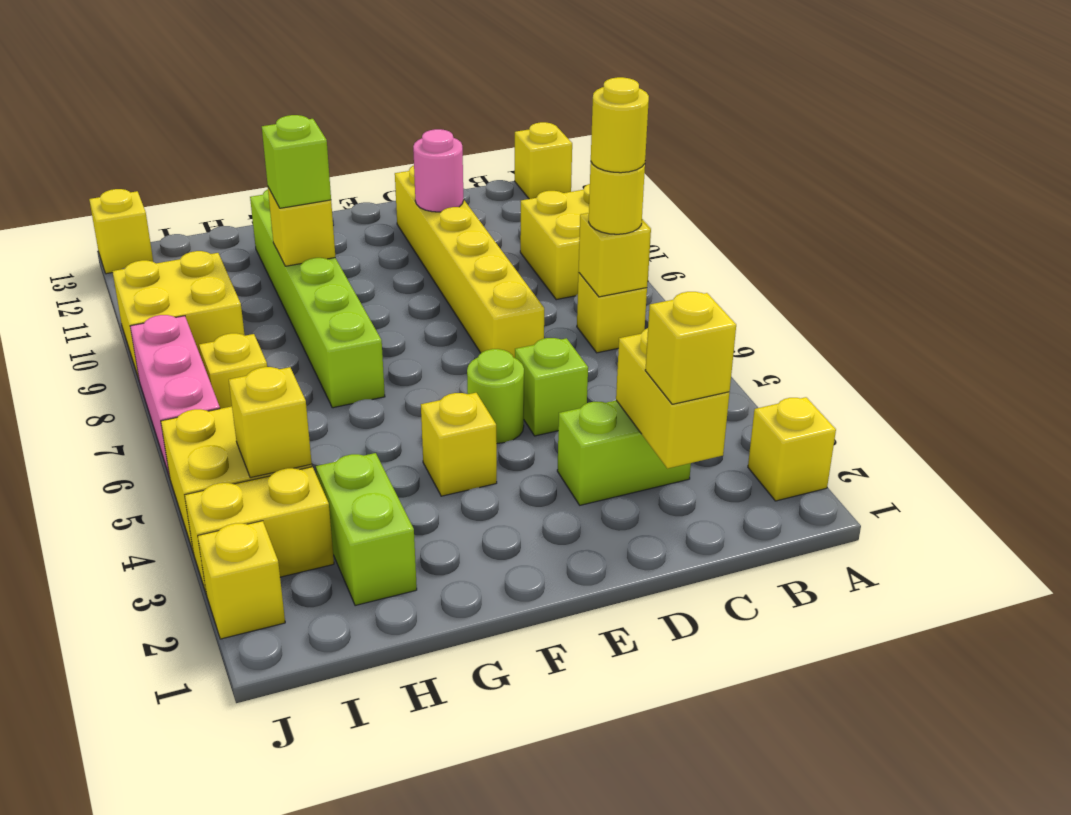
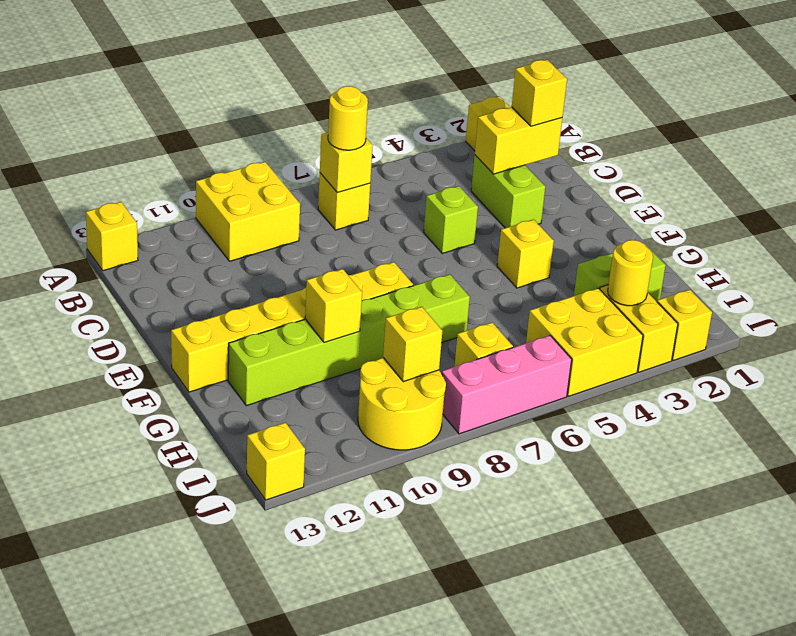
yellow round brick B7 level 4 -> yellow round brick I3 level 2
yellow brick D7:D12 level 1 -> yellow brick F8:F13 level 1
pink round brick D11 level 2 -> none
lime round brick E5 level 1 -> none
lime brick G10 level 3 -> none
yellow brick I4 level 2 -> yellow brick I9 level 2
yellow brick I9:J10 level 1 -> yellow round brick I9:J10 level 1

